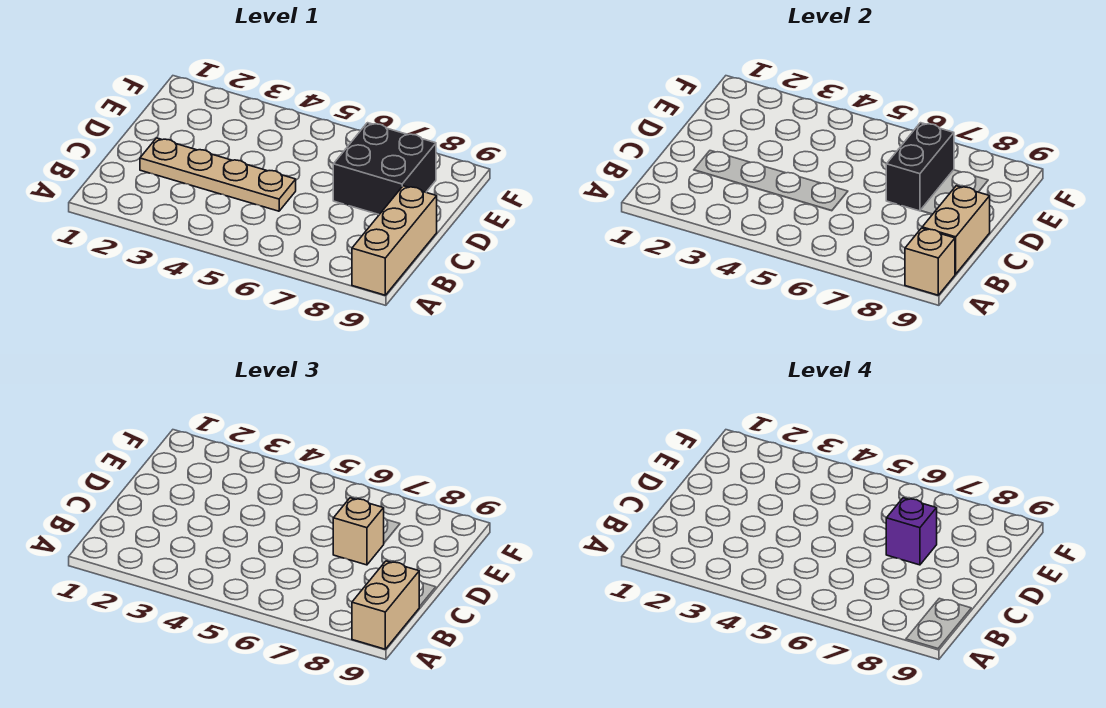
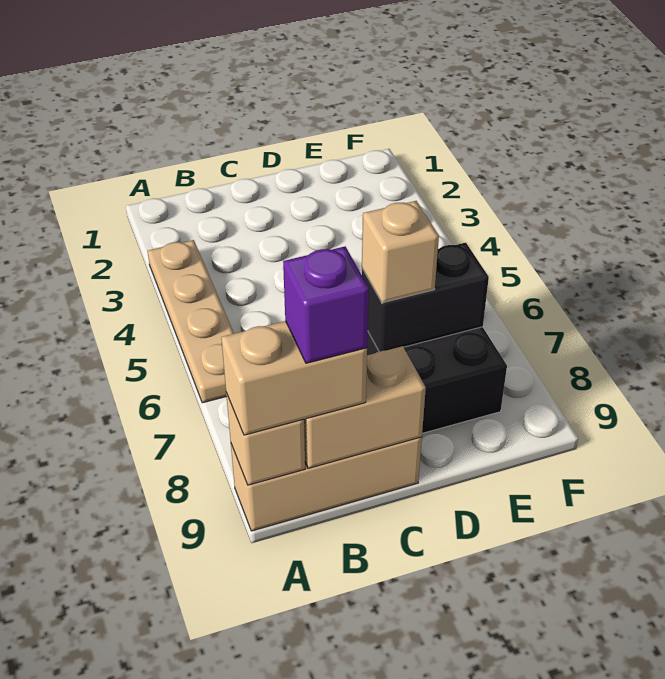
tan plate C2:C5 level 1 -> tan plate A3:A6 level 1
purple brick D7 level 4 -> purple brick B9 level 4

